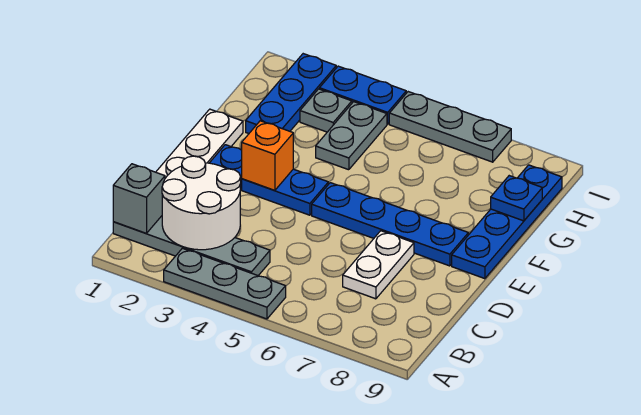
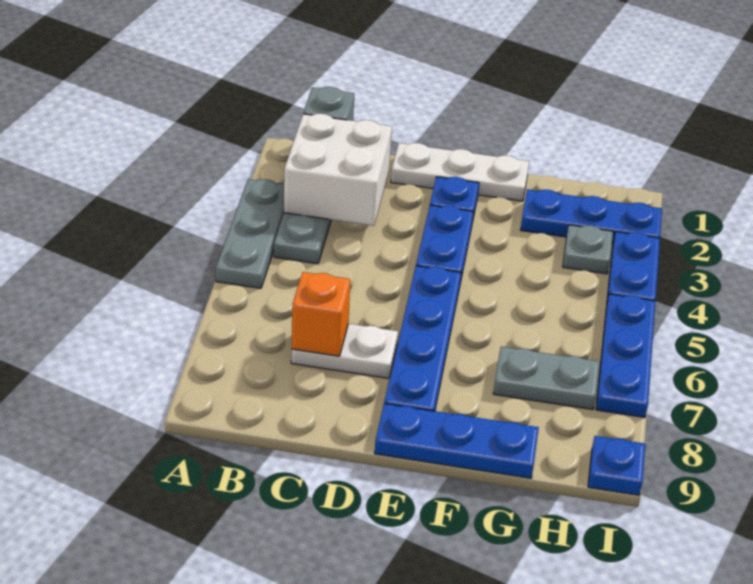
white round brick B2:C3 level 2 -> white brick B2:C3 level 2
orange brick E3 level 2 -> orange brick C7 level 2
blue plate E9:H9 level 1 -> blue plate E9:G9 level 1
grey plate G4:H4 level 1 -> grey plate G7:H7 level 1
blue plate G9 level 2 -> blue plate I9 level 1
grey plate I5:I7 level 1 -> blue plate I5:I7 level 1

